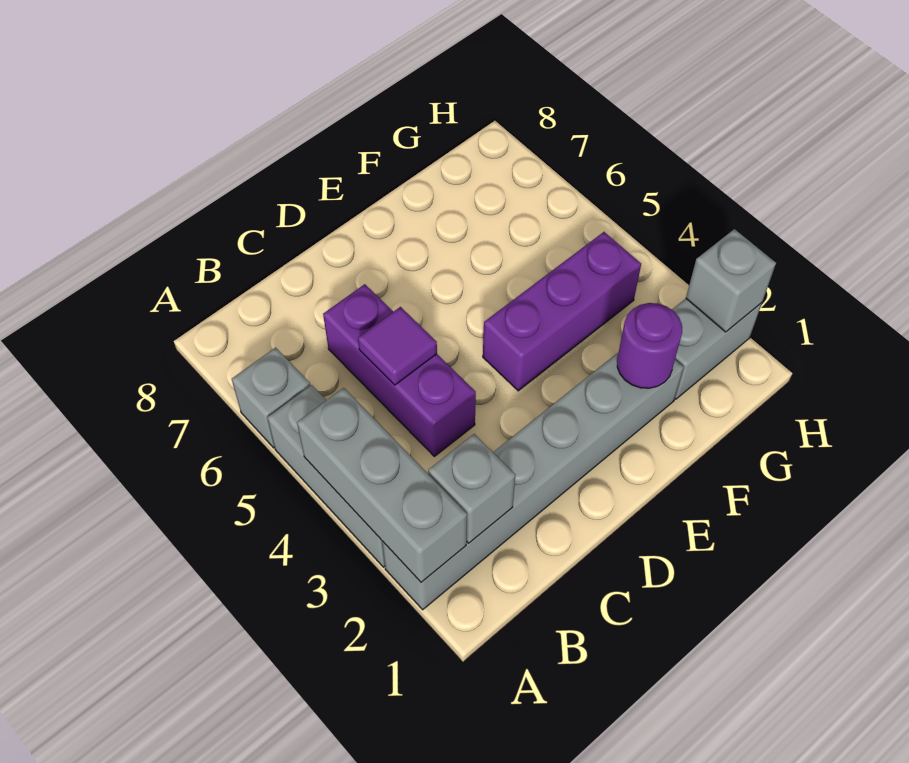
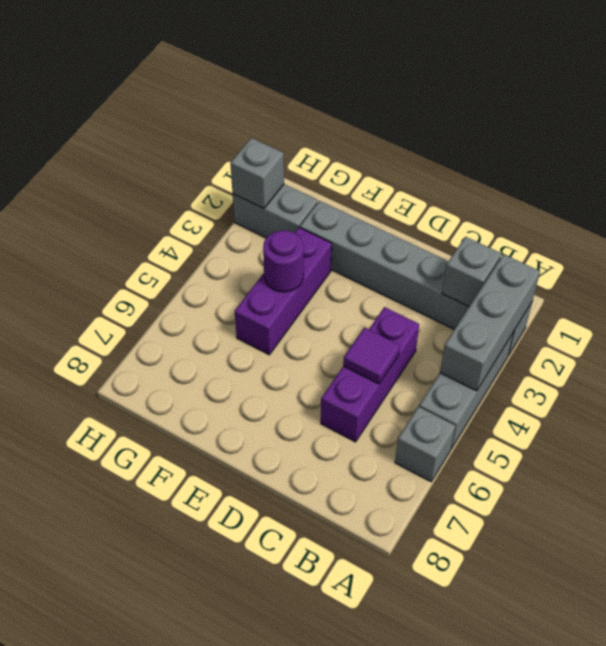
purple brick E4:G4 level 1 -> purple brick F3:F5 level 1
purple round brick F2 level 2 -> purple round brick F4 level 2

